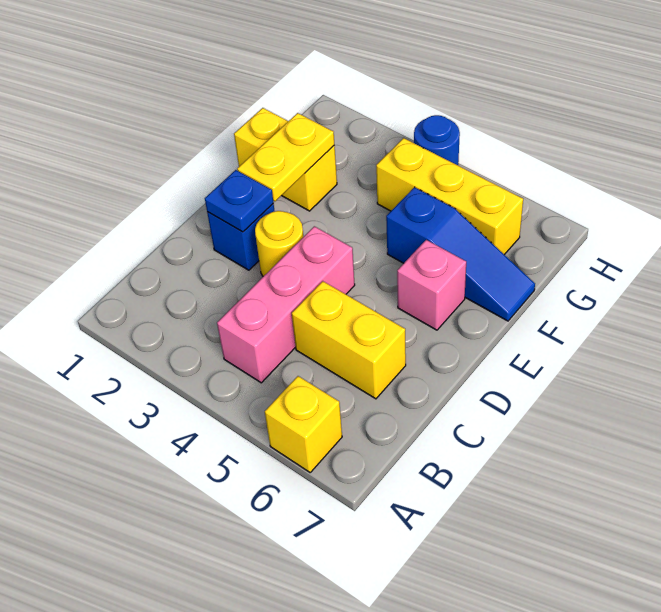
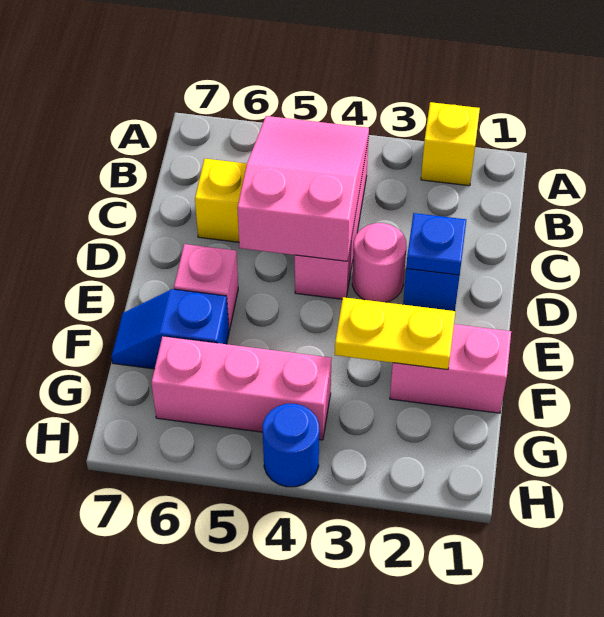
yellow brick A6 level 1 -> yellow brick A2 level 1
none -> pink slope B4:D5 level 2 top D
yellow round brick D3 level 1 -> pink round brick D3 level 1
yellow plate E2:F2 level 2 -> yellow plate F2:F3 level 2
yellow brick F1:F2 level 1 -> pink brick F1:F2 level 1
blue slope F5:F7 level 1 top 5 -> blue slope F6:F7 level 1 top 6
yellow brick G4:G6 level 1 -> pink brick G4:G6 level 1

